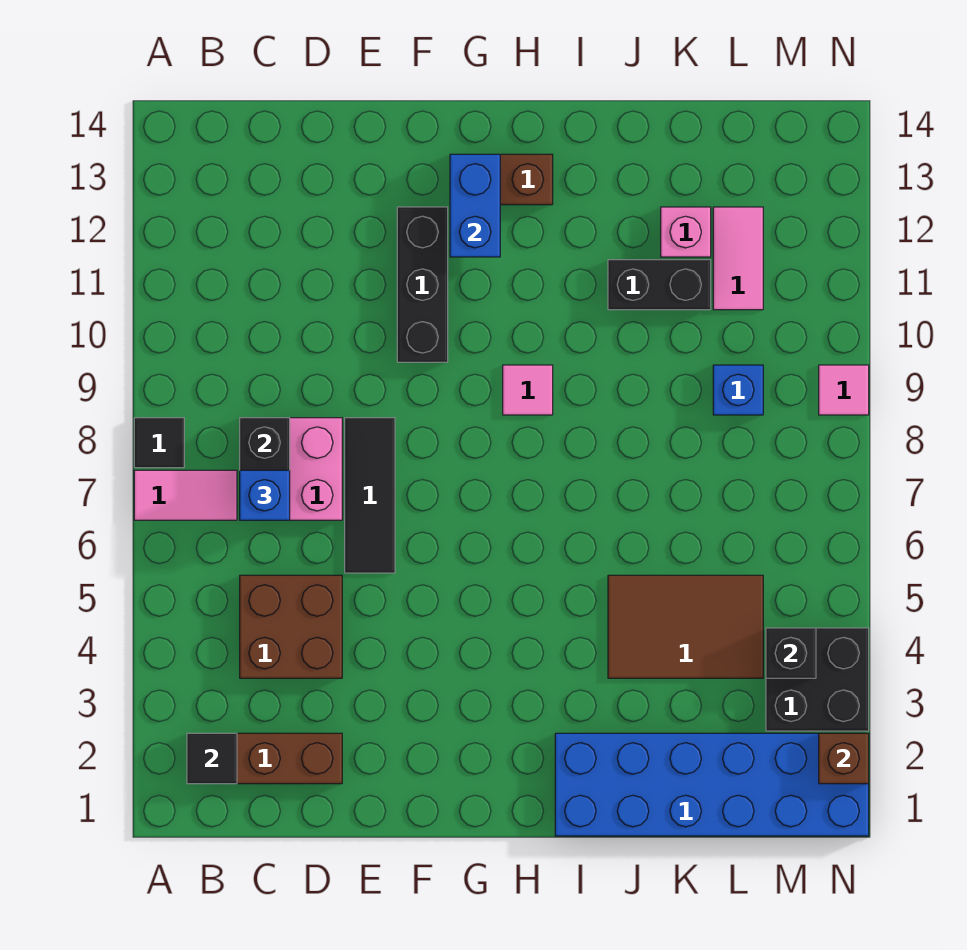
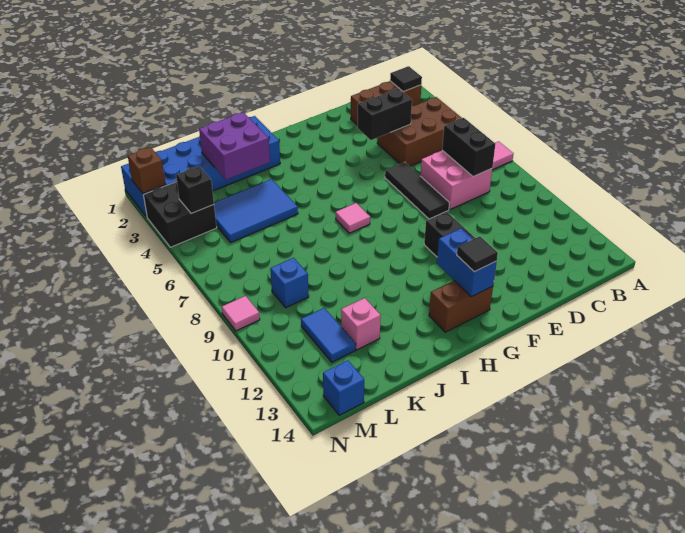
black tile A8 level 1 -> black tile G13 level 3
brown brick C4:D5 level 1 -> brown brick B4:D5 level 1
blue brick C7 level 3 -> blue brick M14 level 1
pink tile H9 level 1 -> pink tile H7 level 1
none -> purple brick J2:K3 level 2
brown tile J4:L5 level 1 -> blue tile J4:L5 level 1
black brick J11:K11 level 1 -> black brick D4:E4 level 2
pink tile L11:L12 level 1 -> blue tile L11:L12 level 1

